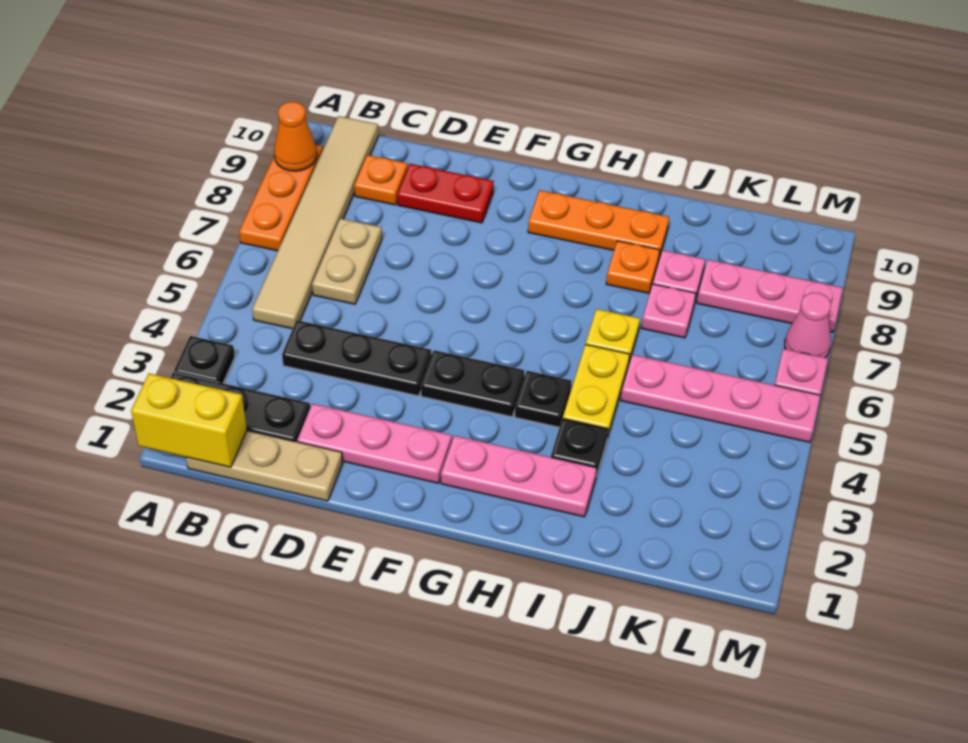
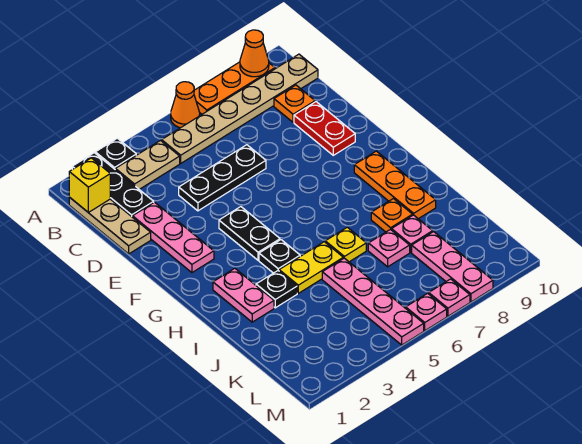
yellow brick A1:B1 level 2 -> yellow brick B1 level 2
none -> orange cone A6 level 1
tan tile B5:B10 level 1 -> tan plate B5:B10 level 1
black plate C4:E4 level 1 -> black plate D4:D6 level 1
tan plate C6:C7 level 1 -> tan plate B3:B4 level 1
pink plate G2:I2 level 1 -> pink plate H2:I2 level 1
pink cone M7 level 1 -> pink plate M7 level 1

